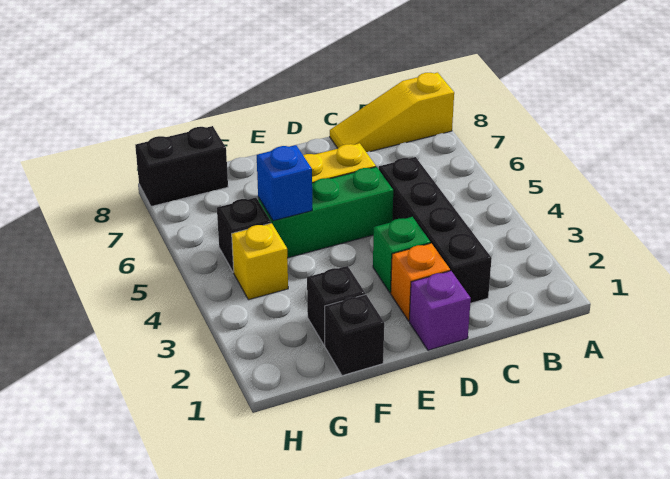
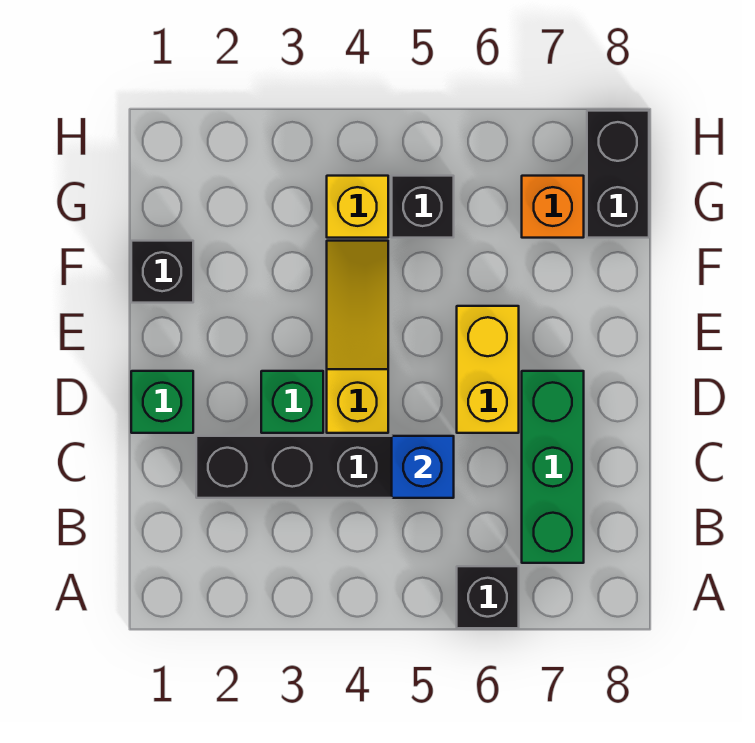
yellow slope A8:C8 level 1 top A -> yellow slope D4:F4 level 1 top D
purple brick D1 level 1 -> green brick D1 level 1
orange brick D2 level 1 -> orange brick G7 level 1
green brick D5:F5 level 1 -> green brick B7:D7 level 1
black brick F2 level 1 -> black brick A6 level 1
blue brick F5 level 2 -> blue brick C5 level 2

